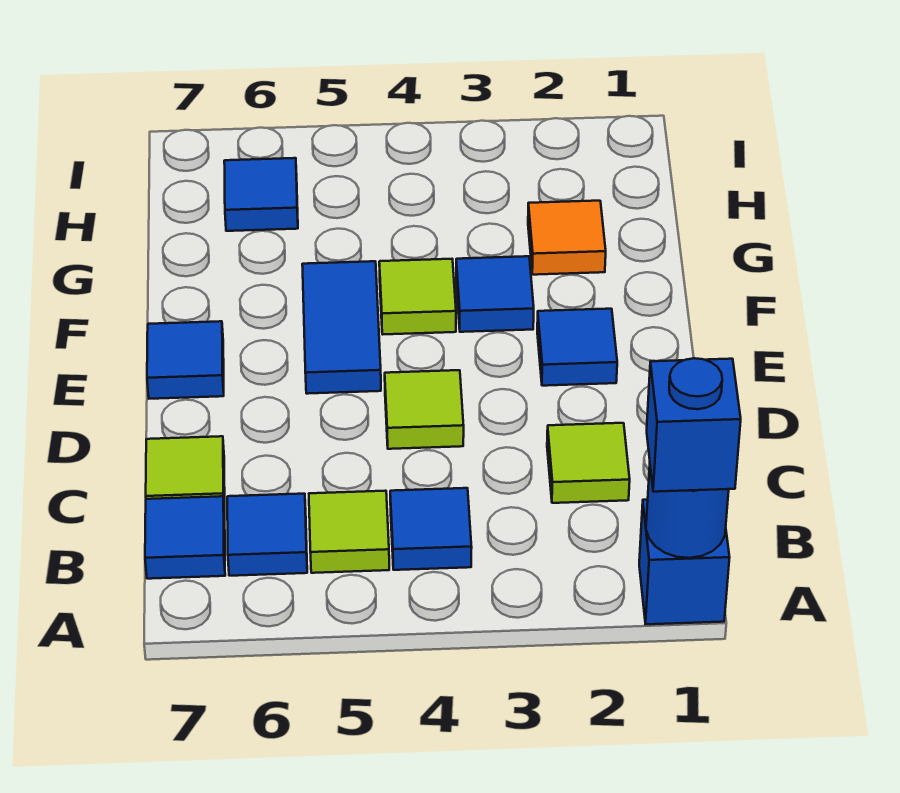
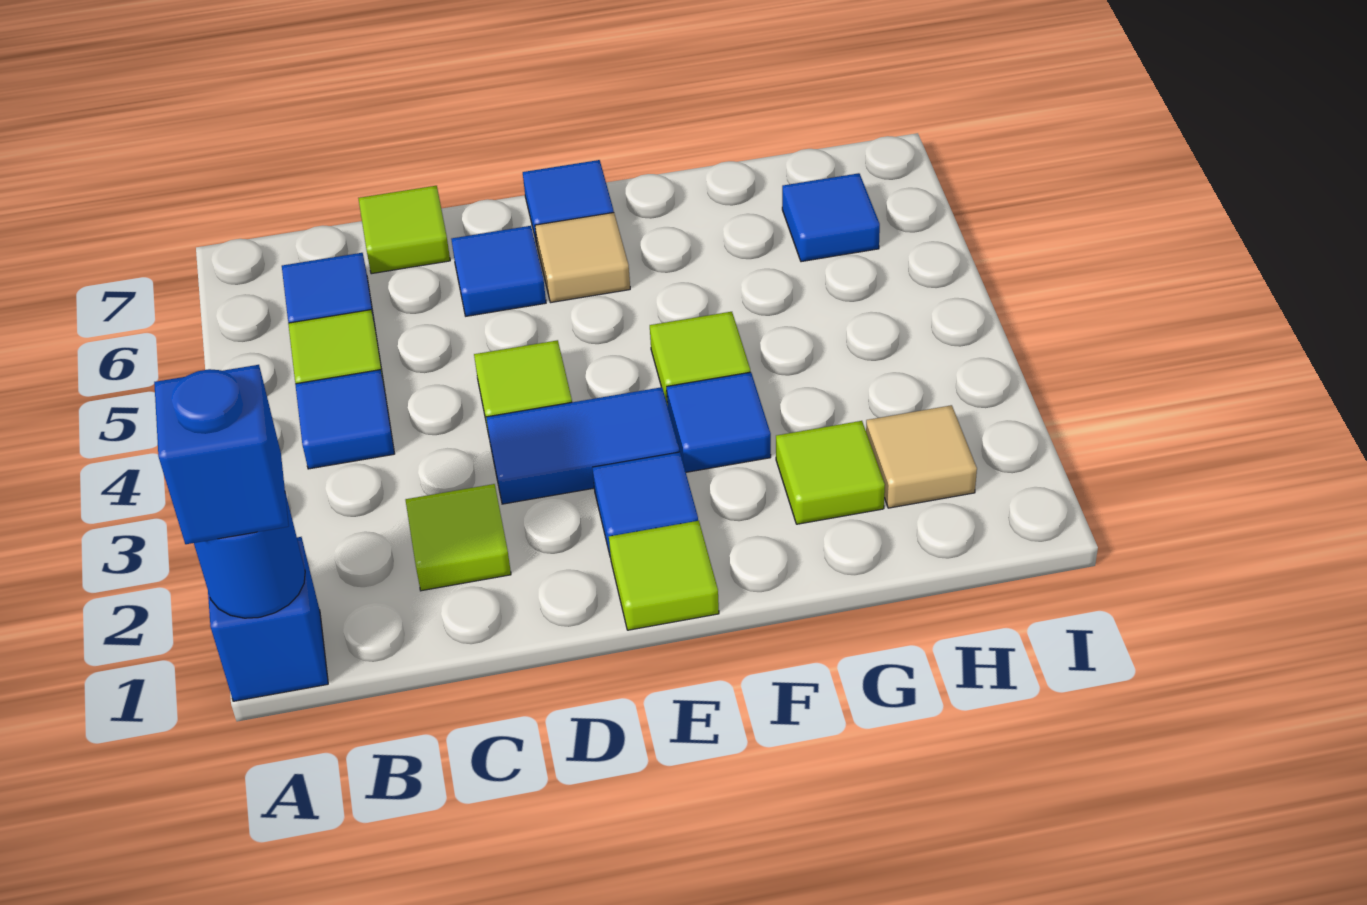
blue tile B7 level 1 -> blue tile D6 level 1
none -> lime tile E1 level 1
blue tile E5:F5 level 1 -> blue tile D3:E3 level 1
none -> tan tile E6 level 1
orange tile G2 level 1 -> lime tile G2 level 1
none -> tan tile H2 level 1

